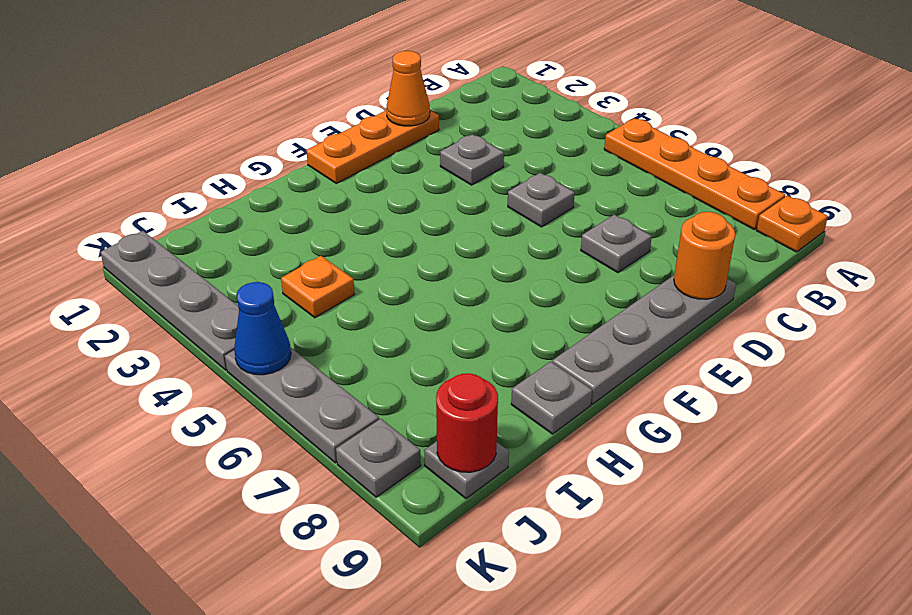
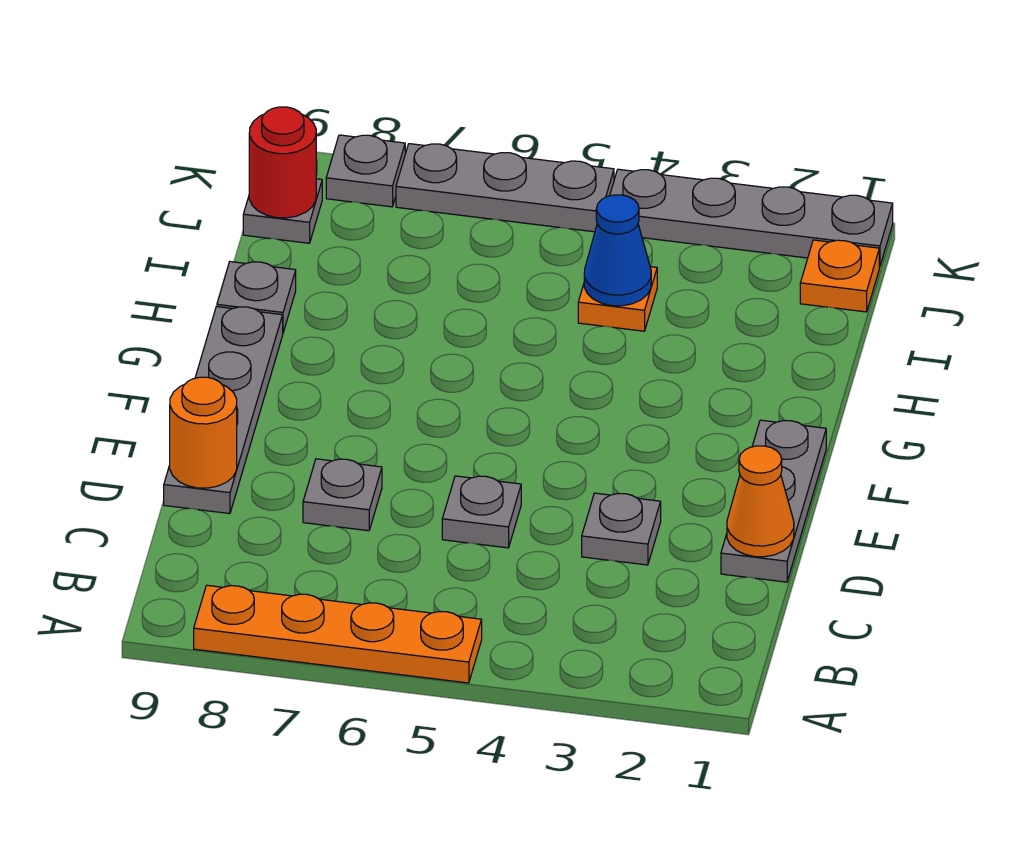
orange plate A9 level 1 -> orange plate J1 level 1
orange plate D1:F1 level 1 -> grey plate D1:F1 level 1
blue cone K5 level 2 -> blue cone I4 level 2

